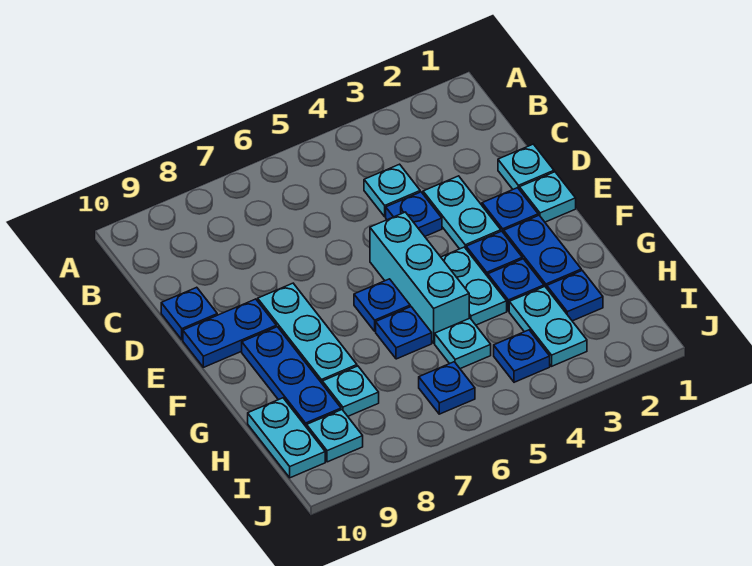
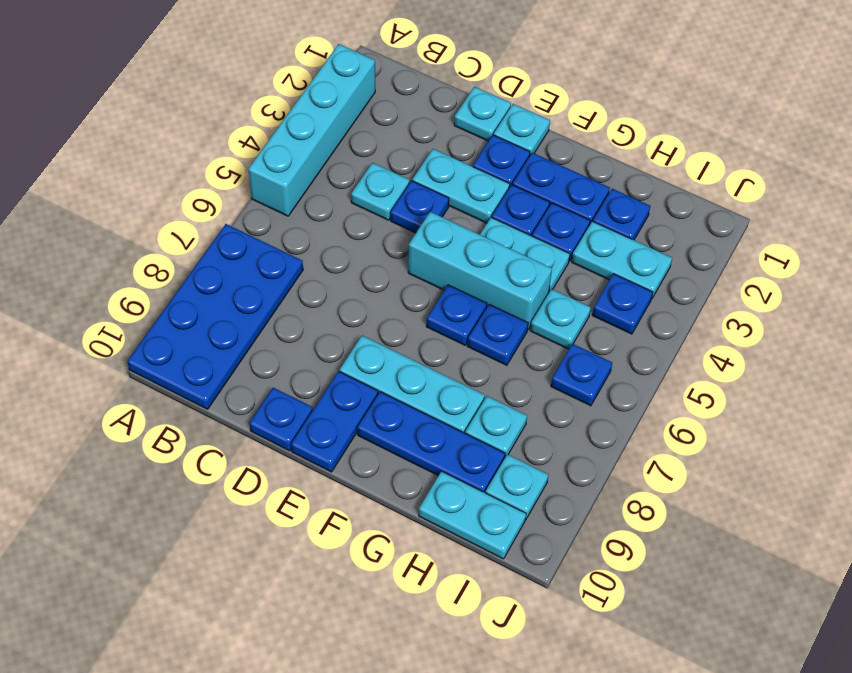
none -> cyan brick A2:A5 level 1
none -> blue plate A7:B10 level 1

